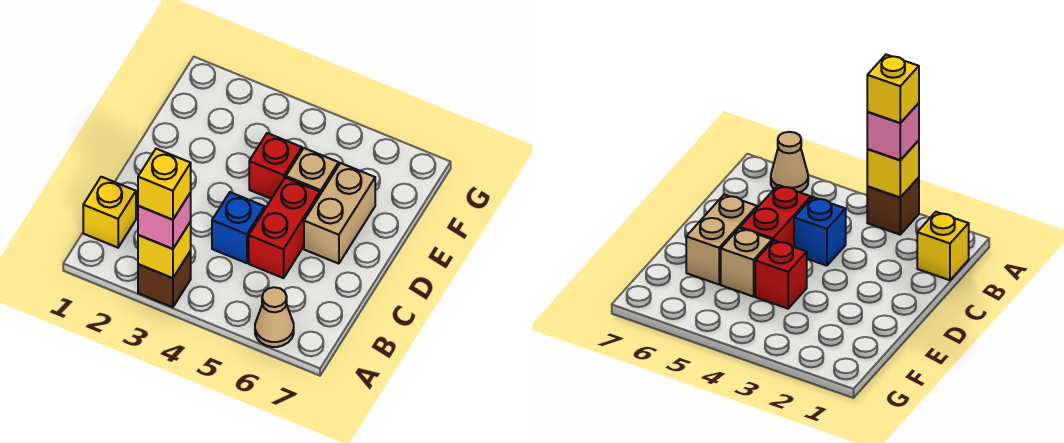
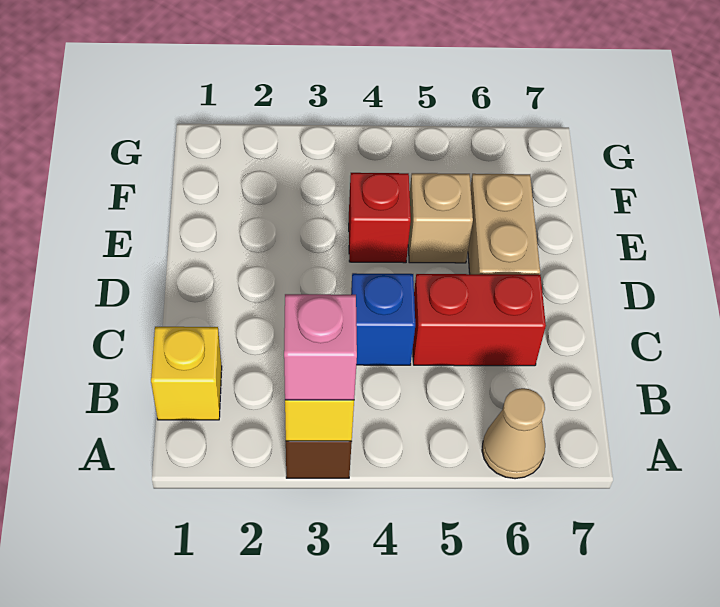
yellow brick A3 level 4 -> none
red brick C5:D5 level 1 -> red brick C5:C6 level 1

